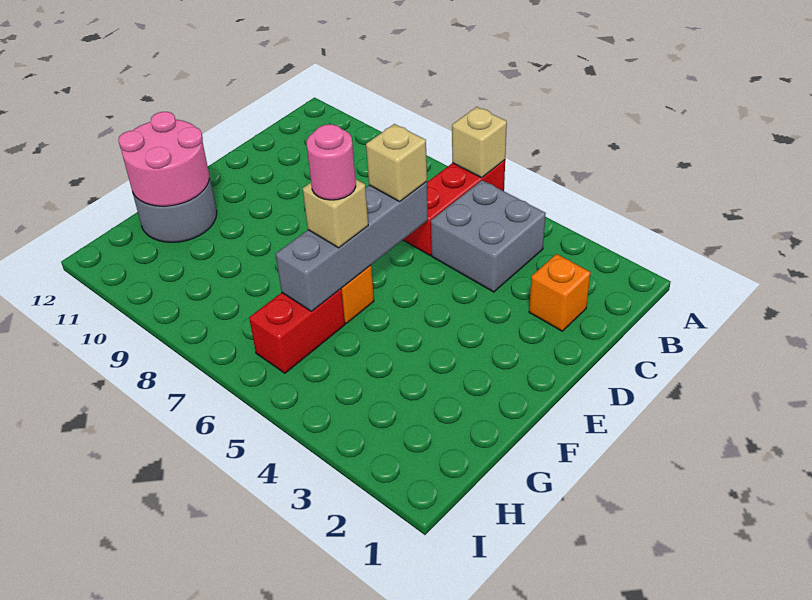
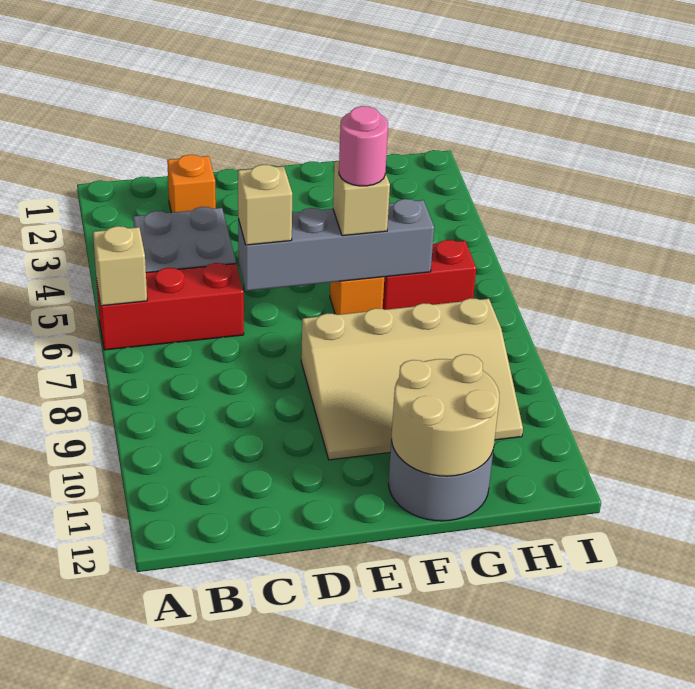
none -> tan slope E8:H10 level 1 top 8
pink round brick F11:G12 level 2 -> tan round brick F11:G12 level 2

